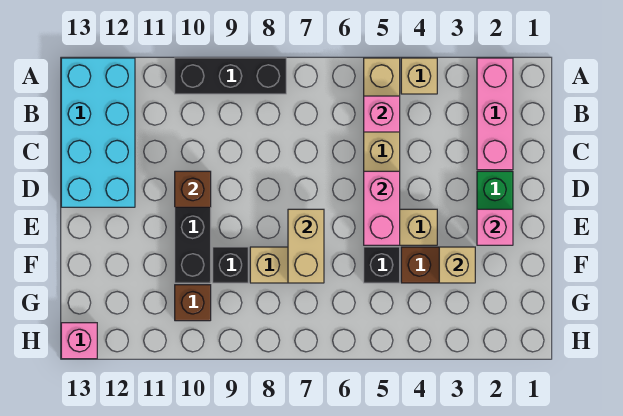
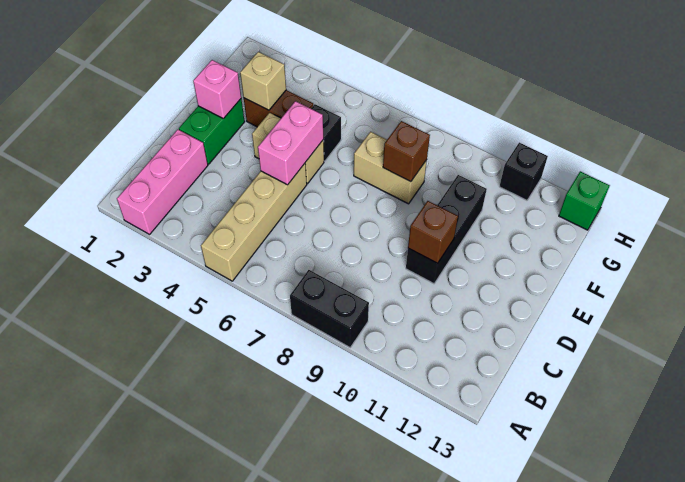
tan brick A4 level 1 -> none
black brick A8:A10 level 1 -> black brick A8:A9 level 1
cyan brick A12:D13 level 1 -> none
pink brick B5 level 2 -> none
tan brick E7:F7 level 2 -> none
black brick F9 level 1 -> black brick H11 level 1
brown brick G10 level 1 -> brown brick F8 level 2
pink brick H13 level 1 -> green brick H13 level 1

